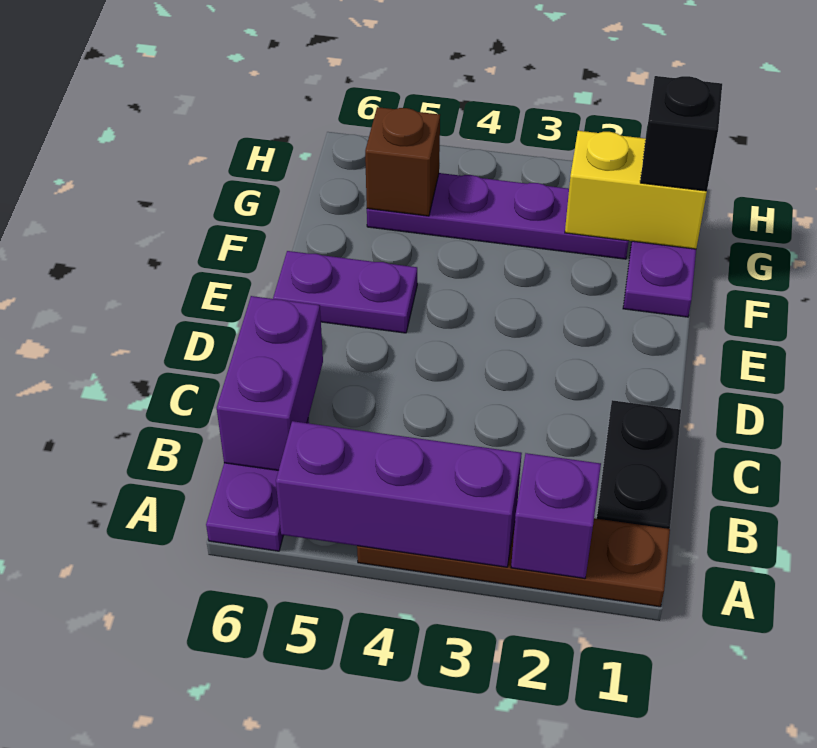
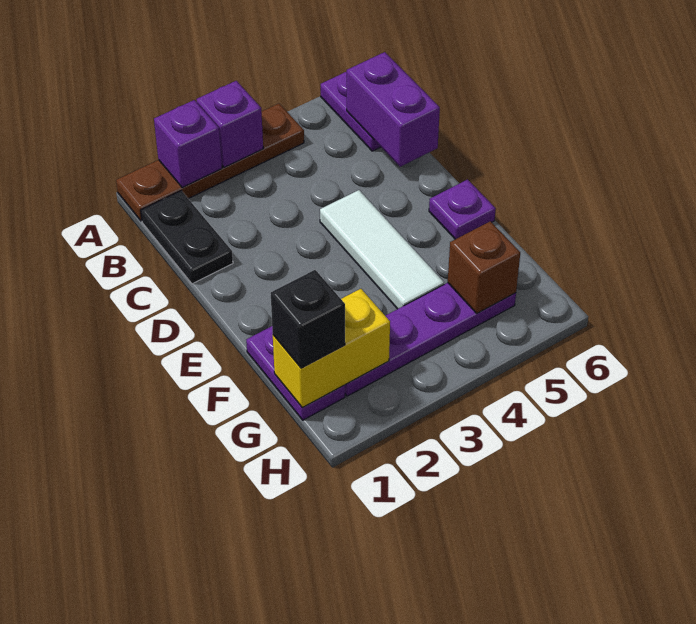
purple brick A3:A5 level 2 -> purple brick A3 level 2
none -> white tile D4:F4 level 1
purple plate E5:E6 level 1 -> purple plate E6 level 1

